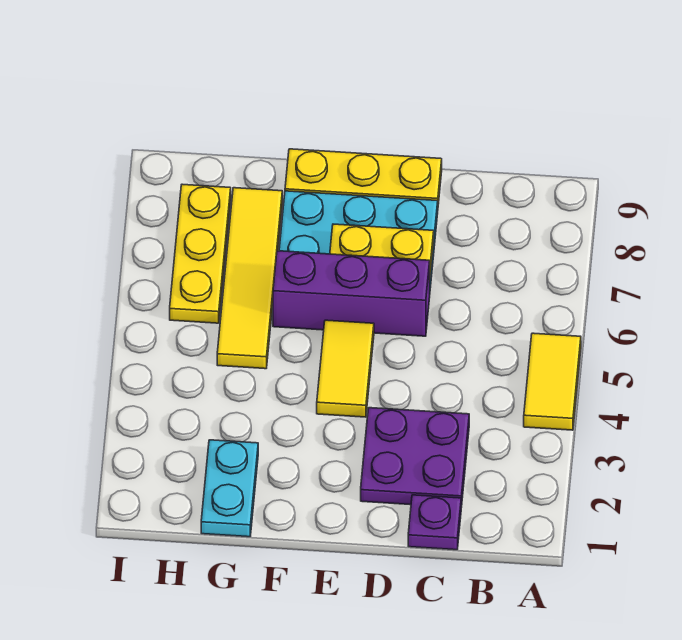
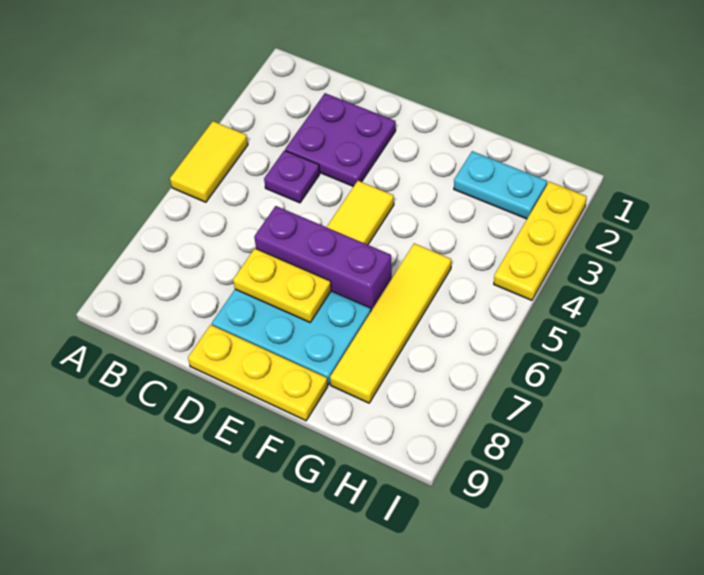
purple plate C1 level 1 -> purple plate C4 level 1
cyan plate G1:G2 level 1 -> cyan plate G2:H2 level 1
yellow plate H6:H8 level 1 -> yellow plate I2:I4 level 1

